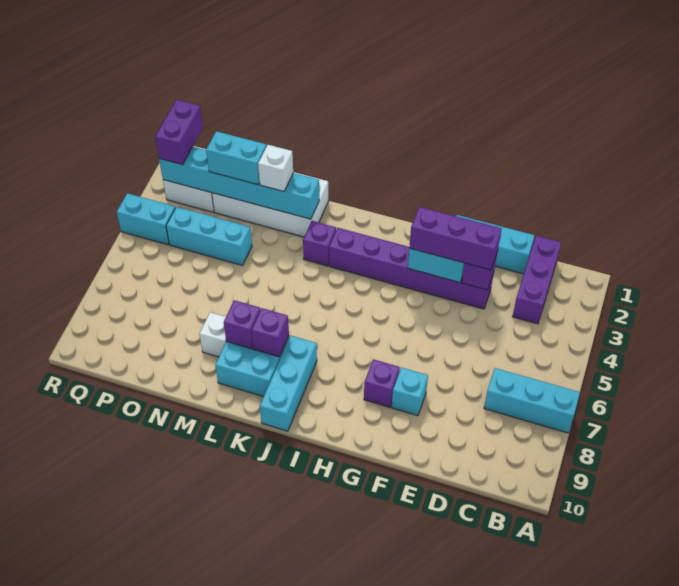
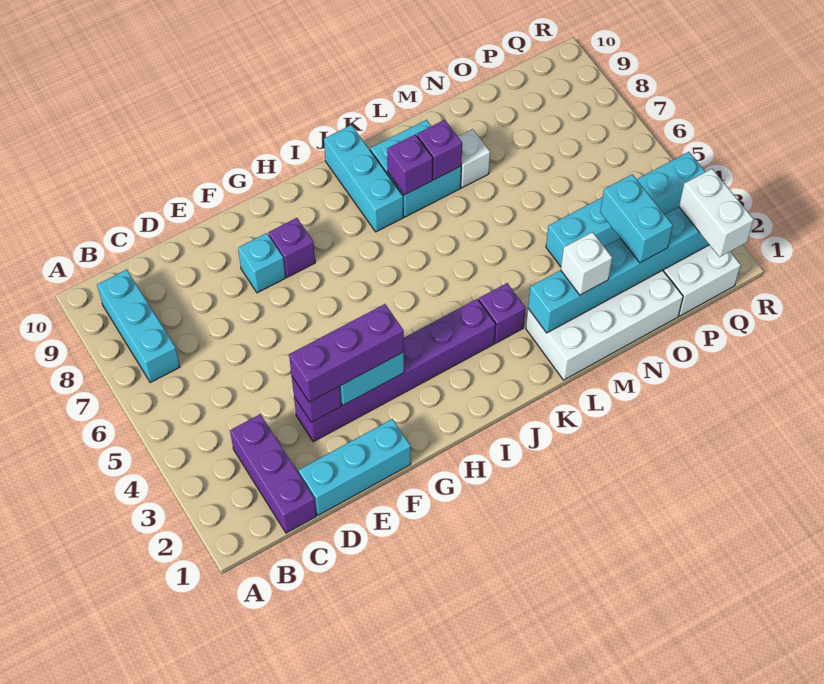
cyan brick A7:C7 level 1 -> cyan brick B7:B9 level 1
cyan brick N2:O2 level 3 -> cyan brick O2:O3 level 3
purple brick Q1:Q2 level 3 -> white brick Q1:Q2 level 3

